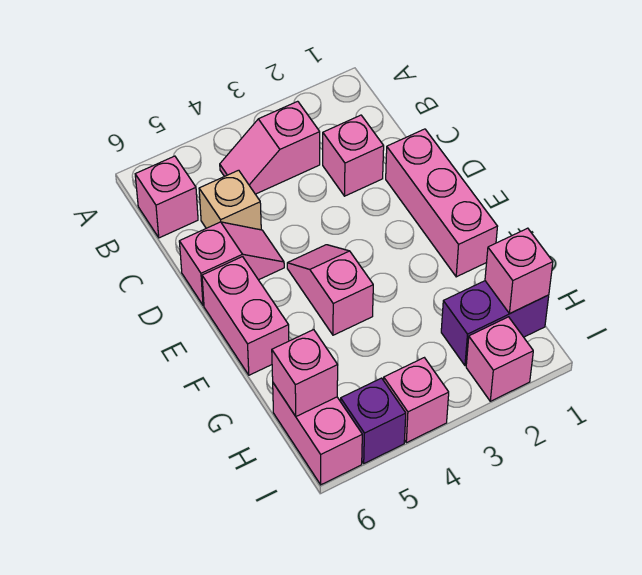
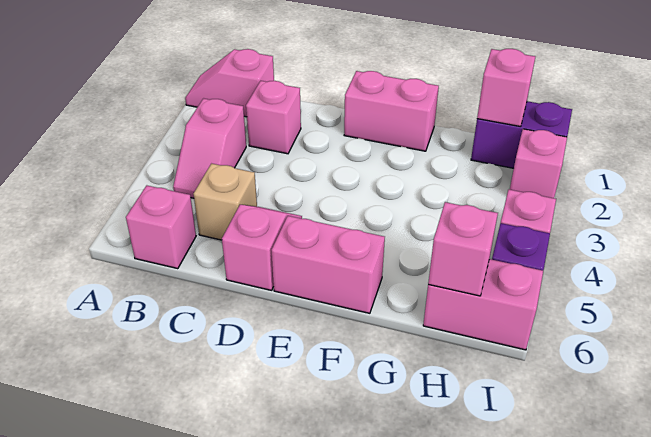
pink brick D1:F1 level 1 -> pink brick E1:F1 level 1
pink slope E4:F4 level 1 top F -> pink slope A1:B1 level 1 top B
purple brick H1:H2 level 1 -> purple brick H1:I1 level 1

